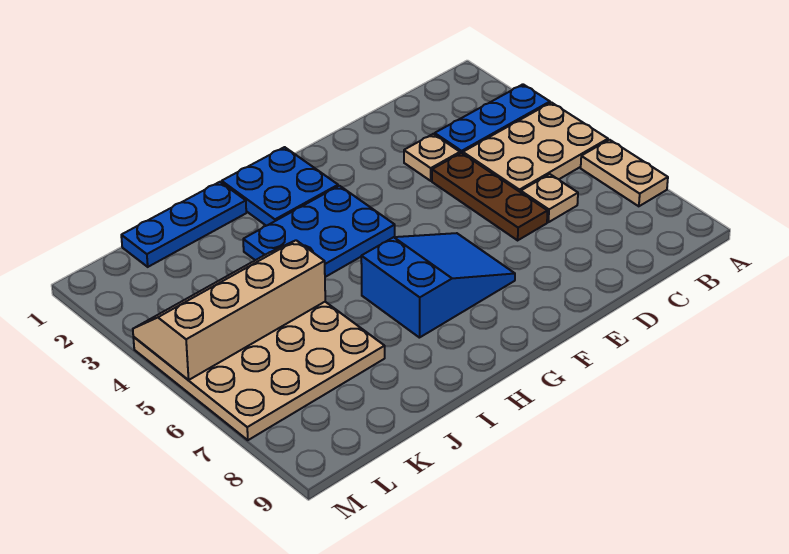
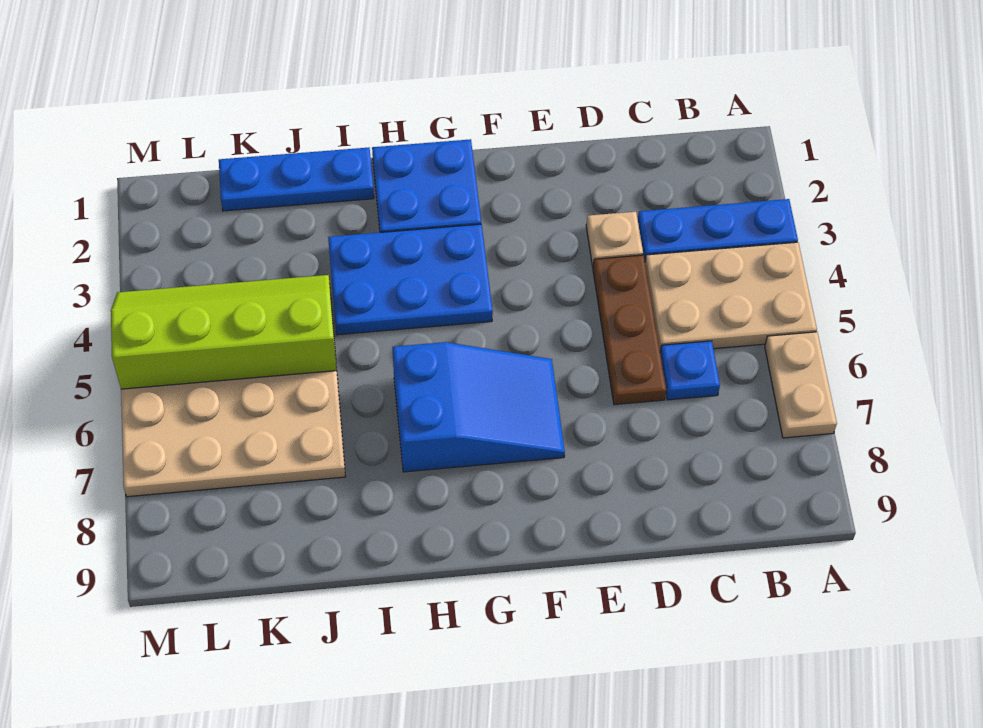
tan plate C6 level 1 -> blue plate C6 level 1
tan slope J4:M5 level 2 top 5 -> lime slope J4:M5 level 2 top 5

